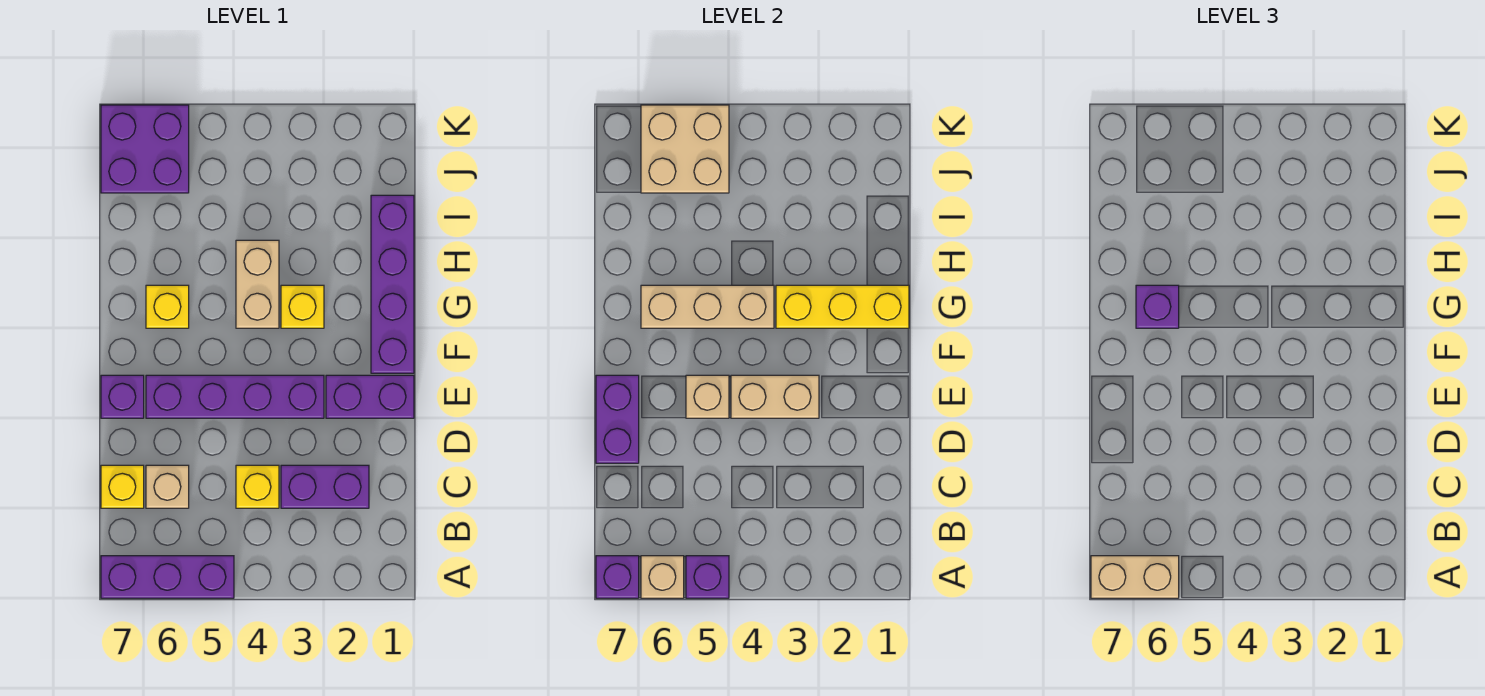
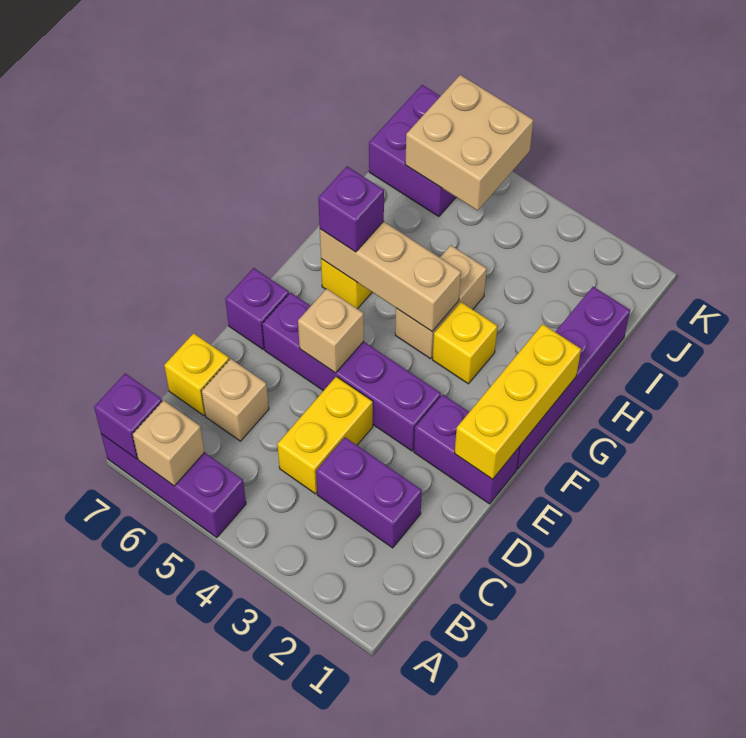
purple brick A5 level 2 -> none
tan brick A6:A7 level 3 -> none
yellow brick C4 level 1 -> yellow brick C4:D4 level 1
purple brick D7:E7 level 2 -> none
tan brick E3:E4 level 2 -> none
yellow brick G1:G3 level 2 -> yellow brick E1:G1 level 2

